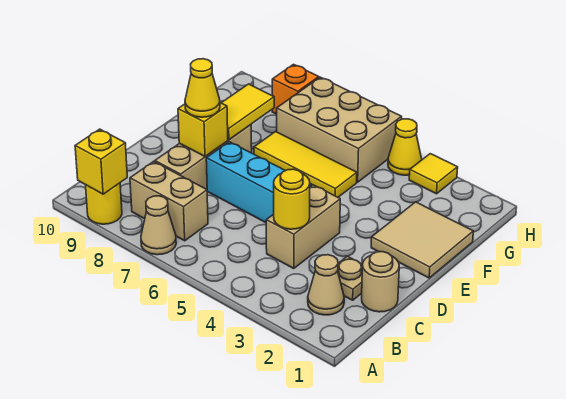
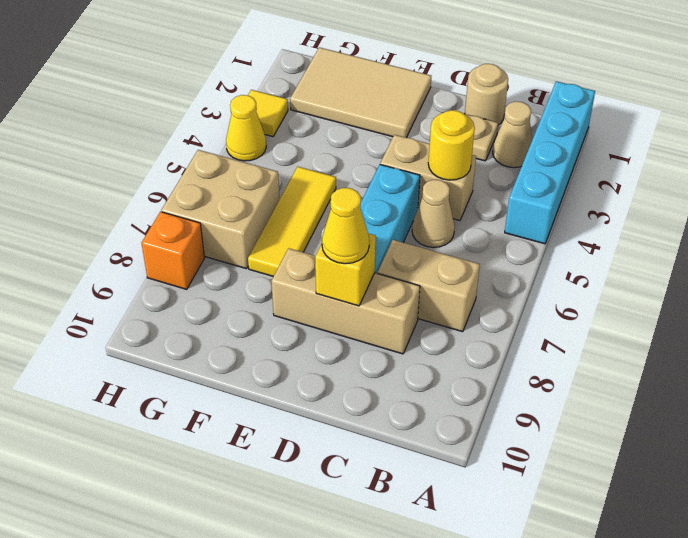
none -> cyan brick A1:A4 level 1
tan cone A7 level 1 -> tan cone C5 level 1
yellow round brick A9 level 1 -> none
yellow brick A9 level 2 -> none
tan brick B7:B8 level 1 -> tan brick B7:C7 level 1
tan tile E1:F2 level 1 -> tan tile E1:G2 level 1
yellow tile E8:F8 level 2 -> none
tan brick G5:H7 level 1 -> tan brick G6:H7 level 1

